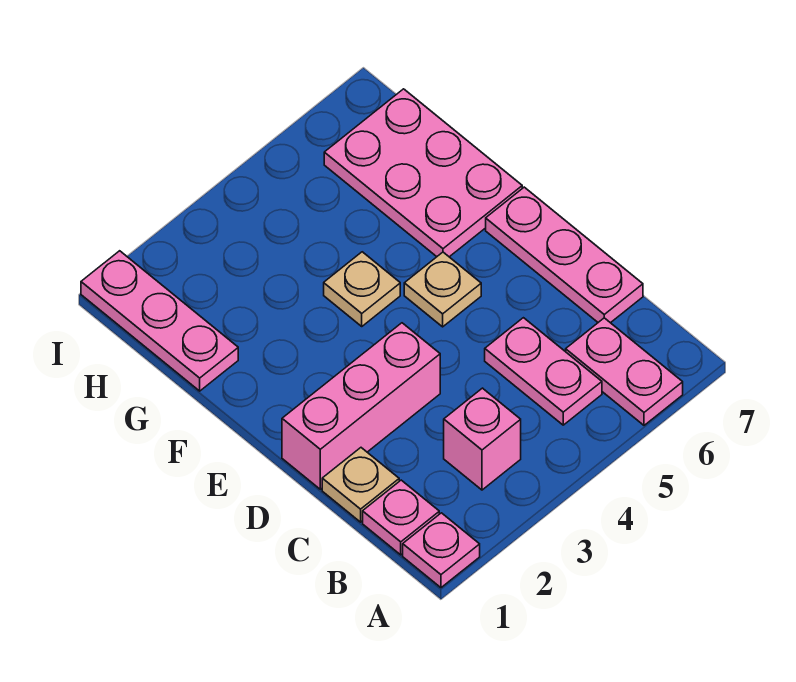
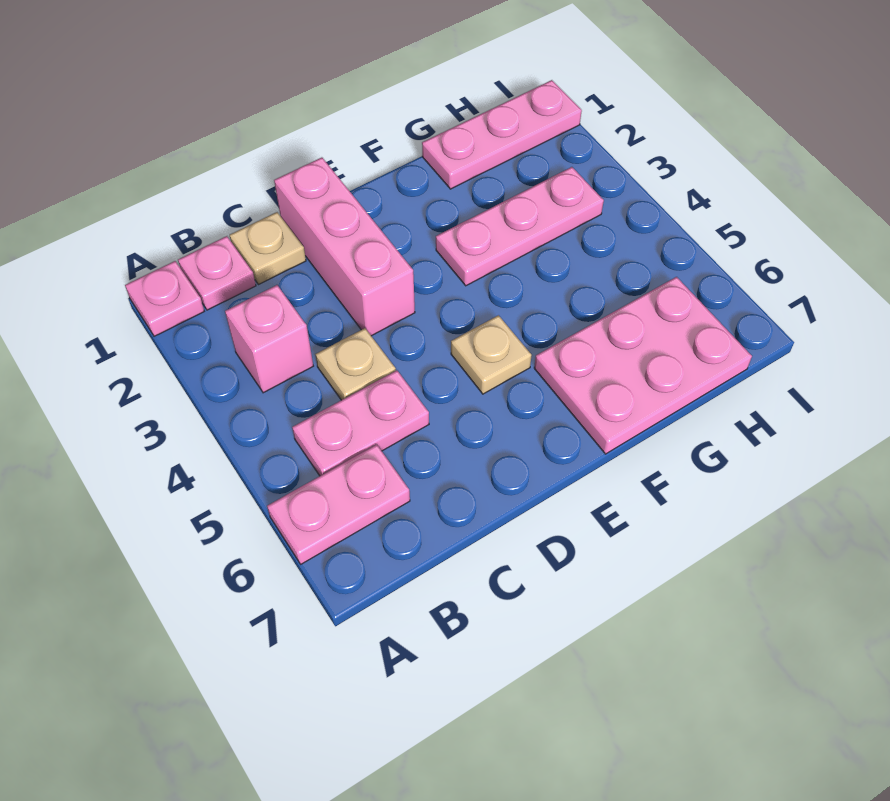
pink plate C7:E7 level 1 -> pink plate F3:H3 level 1
tan plate F4 level 1 -> tan plate C4 level 1

